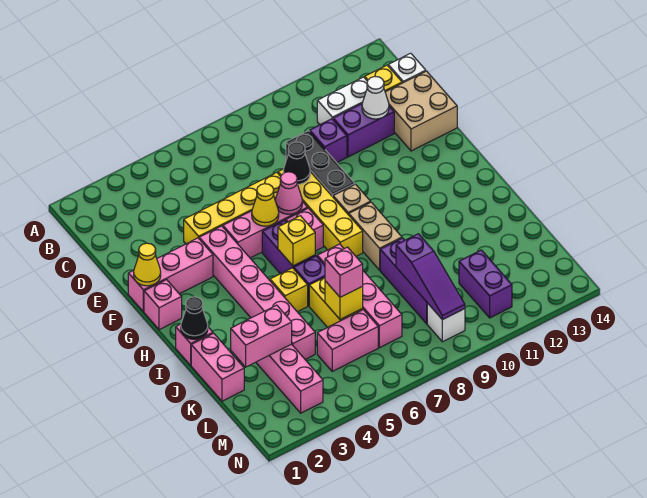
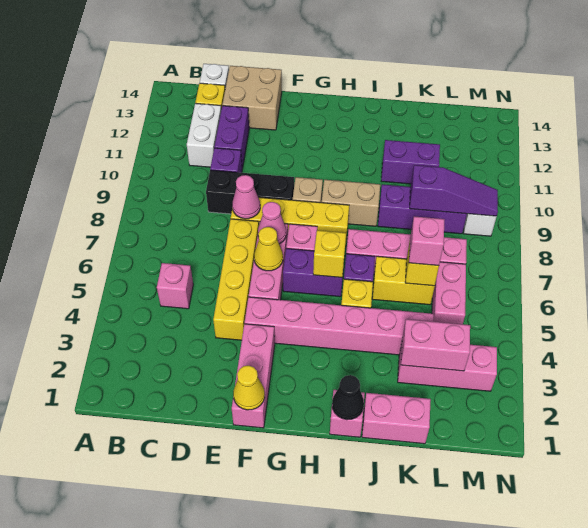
white cone D12 level 2 -> none
black cone E8 level 2 -> pink cone E8 level 2
pink brick G1 level 1 -> pink brick C5 level 1
pink brick K2:K3 level 2 -> pink brick K3:L3 level 2
purple brick L11:M11 level 1 -> purple brick J11:K11 level 1

